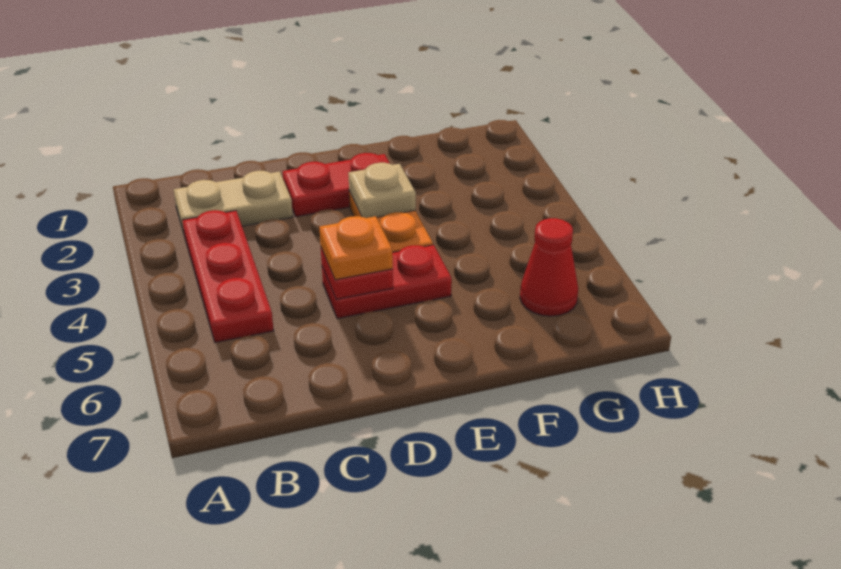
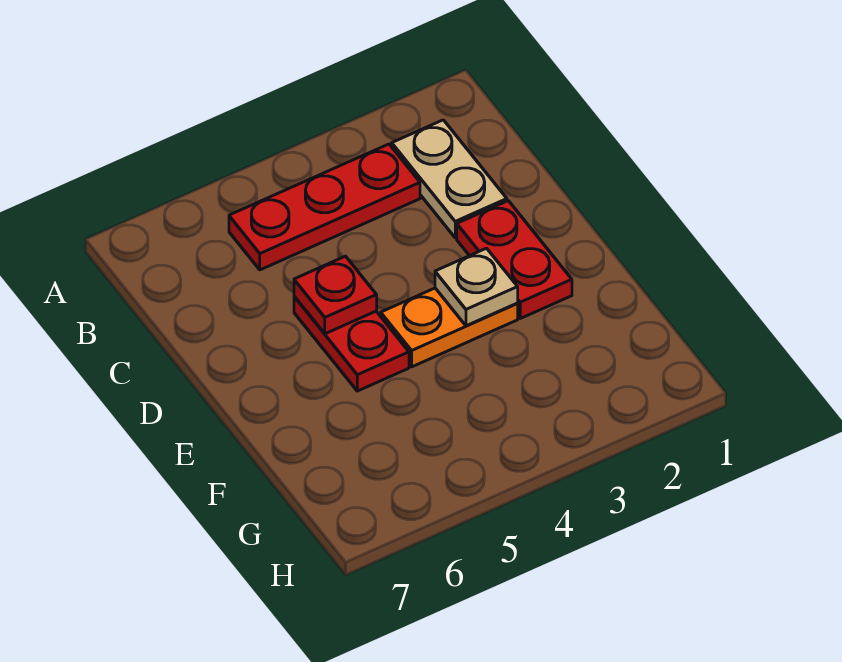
orange plate D5 level 3 -> none
red cone G6 level 1 -> none

